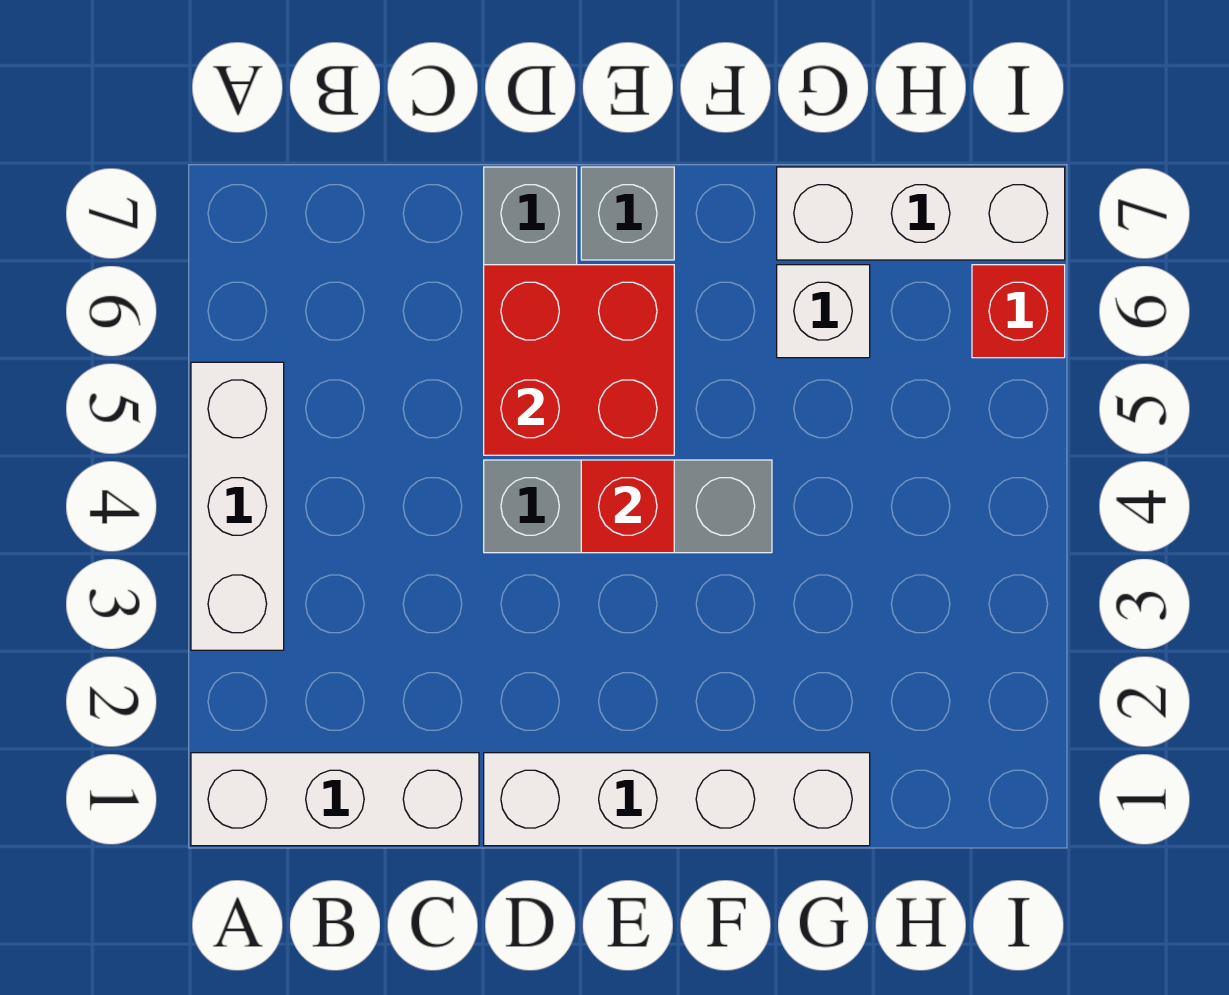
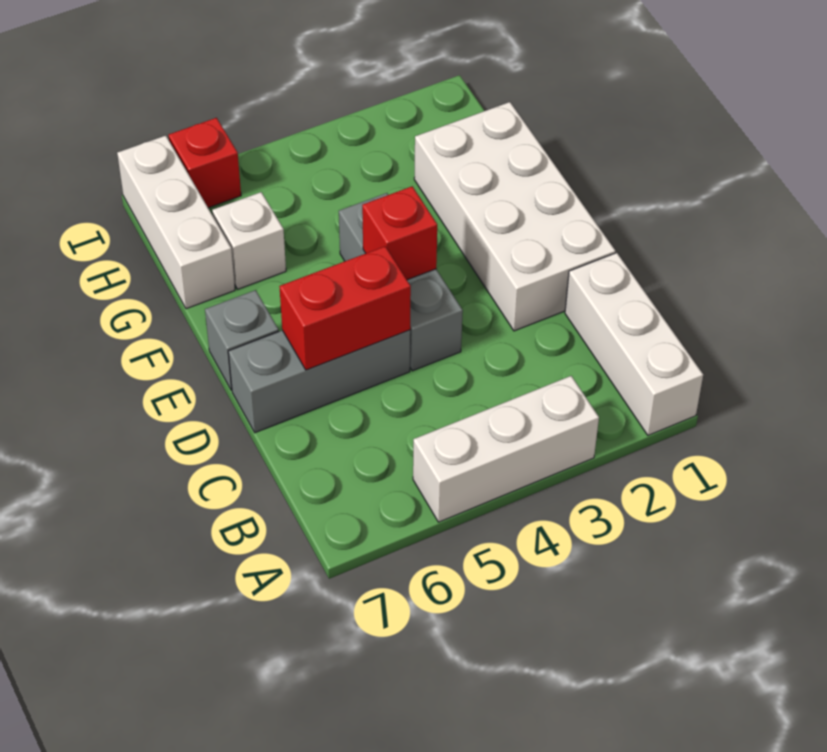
white brick D1:G1 level 1 -> white brick D1:G2 level 1
red brick D5:E6 level 2 -> red brick D5:D6 level 2

